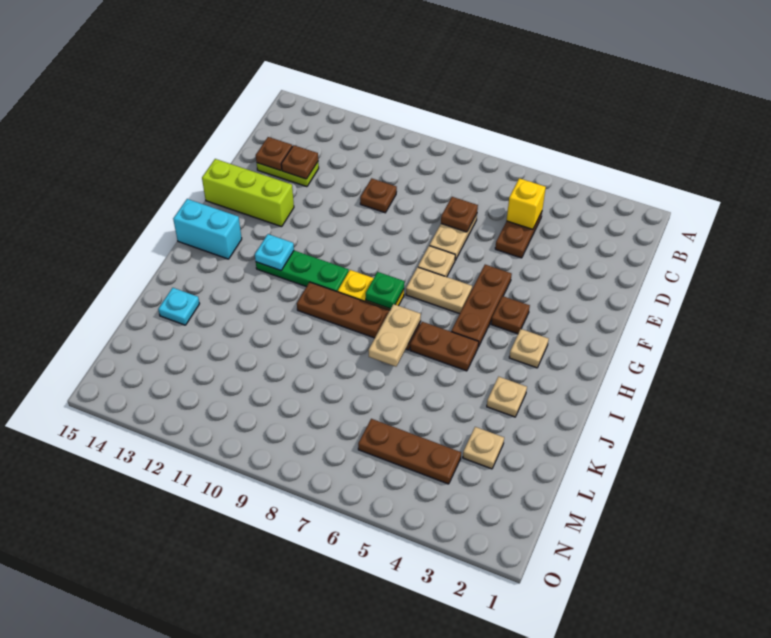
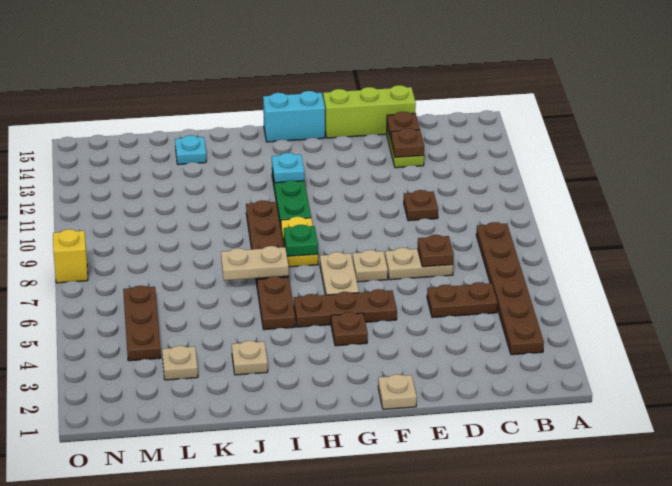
none -> brown plate B3:B8 level 1
yellow brick C5 level 2 -> yellow brick O8 level 1
lime brick F13:F15 level 1 -> lime brick D15:F15 level 1
tan plate H3 level 1 -> tan plate F1 level 1
cyan brick H14:H15 level 1 -> cyan brick G15:H15 level 1

